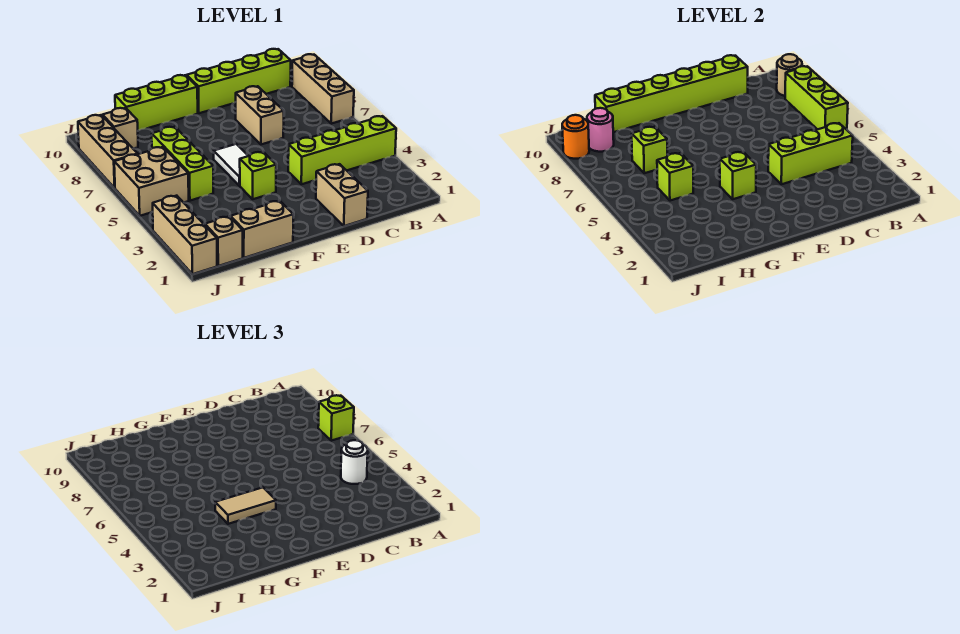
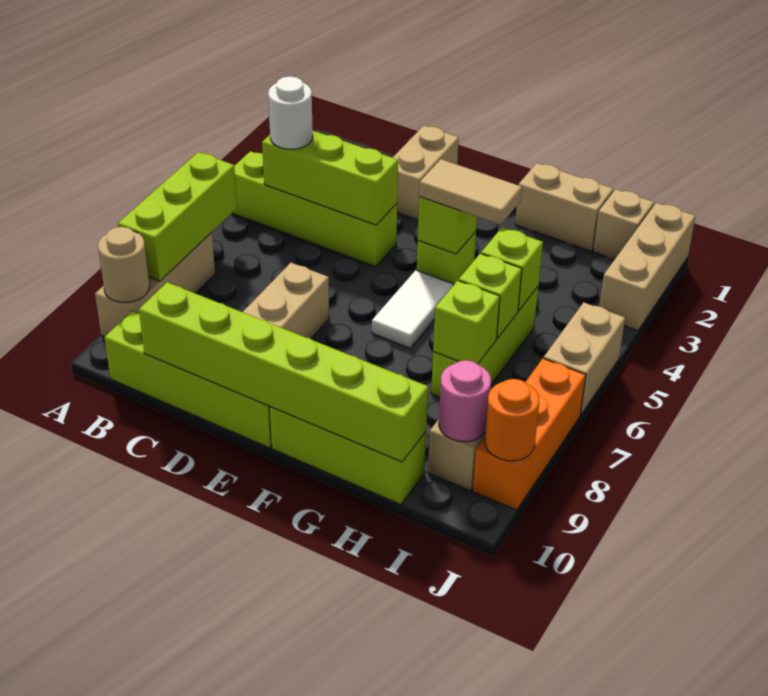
lime brick A7 level 3 -> lime brick H6 level 2
tan brick I5:J6 level 1 -> tan brick J5:J6 level 1
tan brick J7:J9 level 1 -> orange brick J7:J9 level 1

